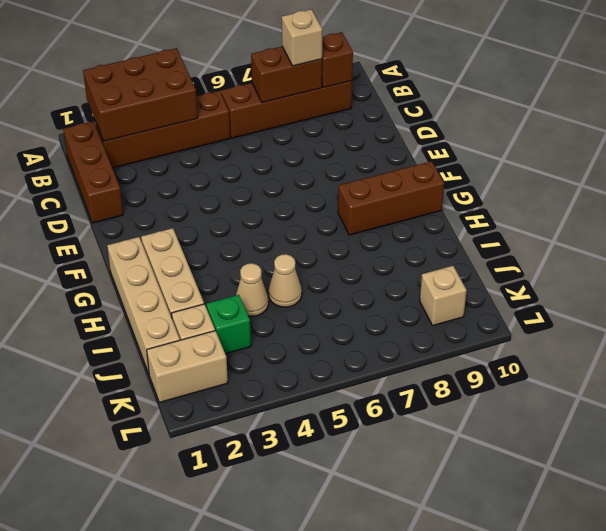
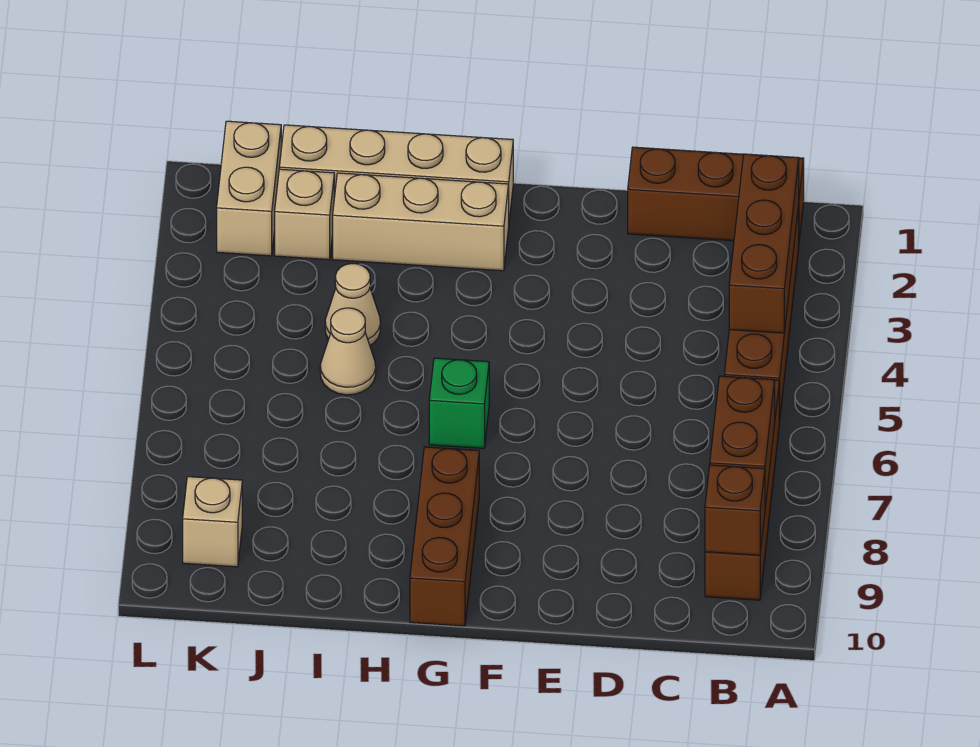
brown brick A2:B4 level 2 -> brown brick B2:B4 level 2
tan brick B8 level 3 -> none
green brick J3 level 1 -> green brick G6 level 1

